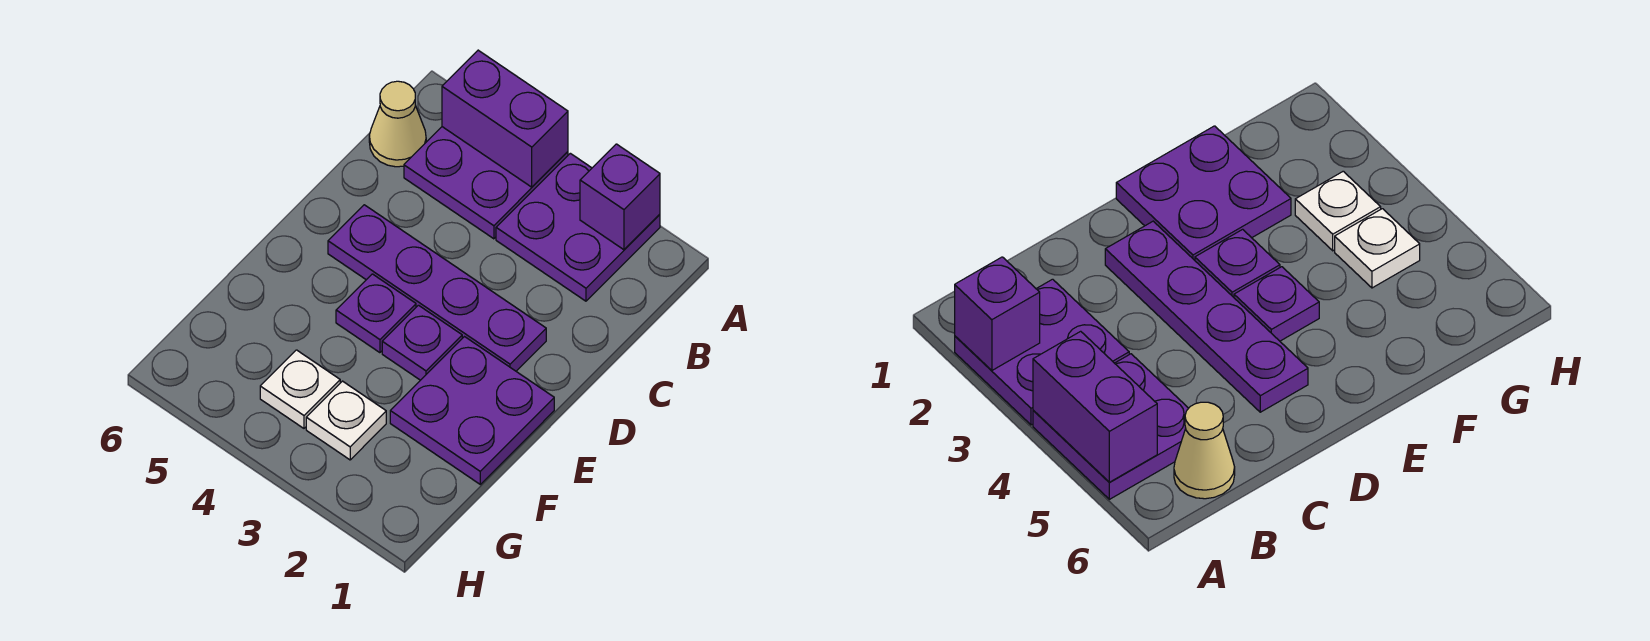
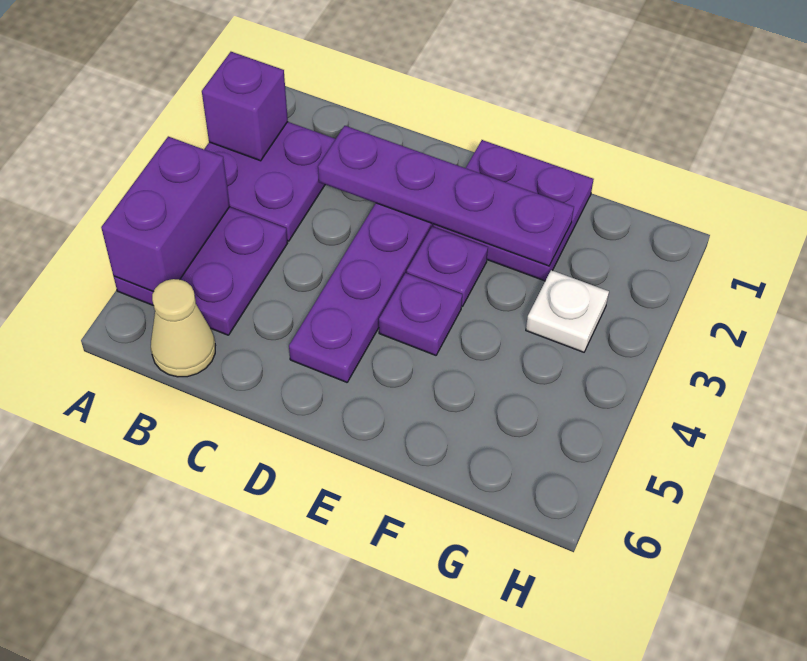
none -> purple plate C2:F2 level 2
white plate G4 level 1 -> none

